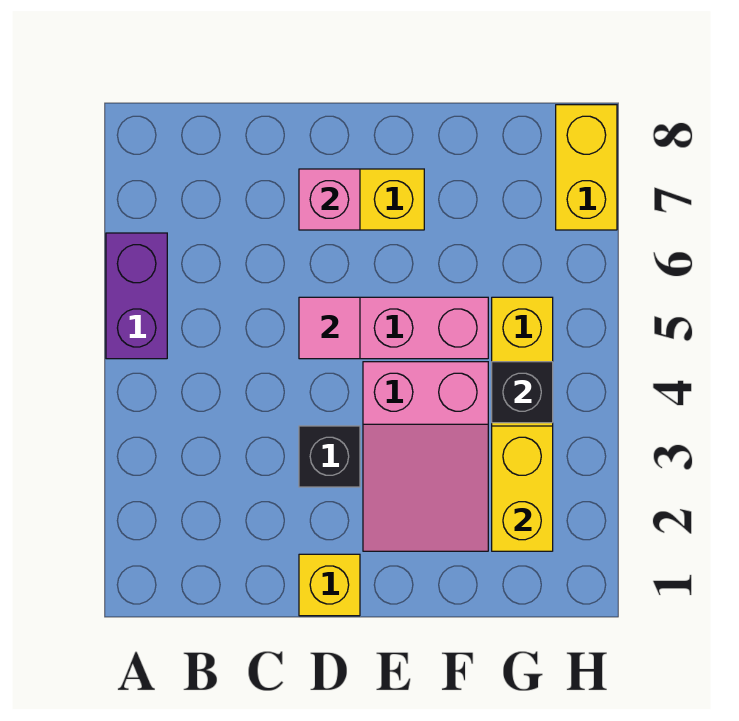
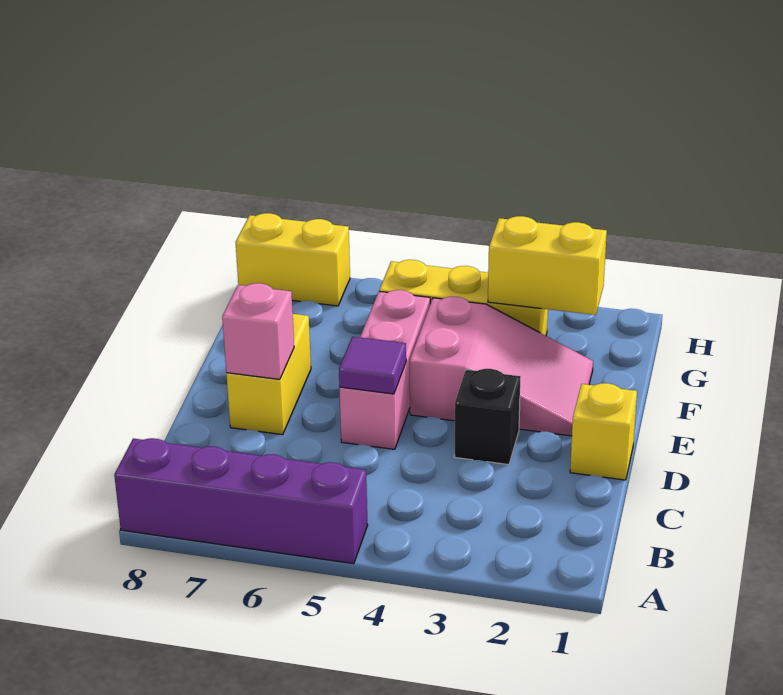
purple brick A5:A6 level 1 -> purple brick A5:A8 level 1
pink tile D5 level 2 -> purple tile D5 level 2
black brick G4 level 2 -> none

